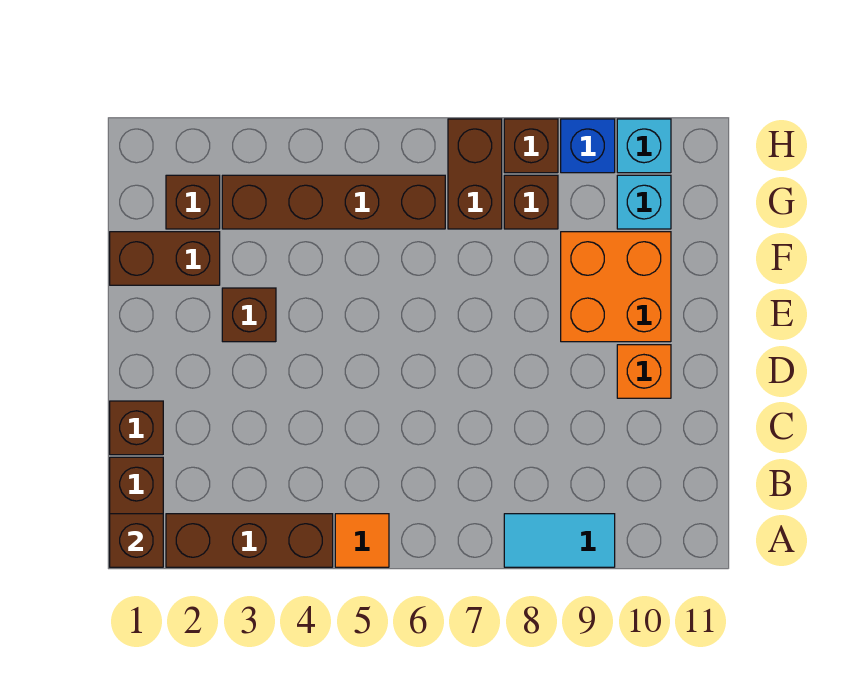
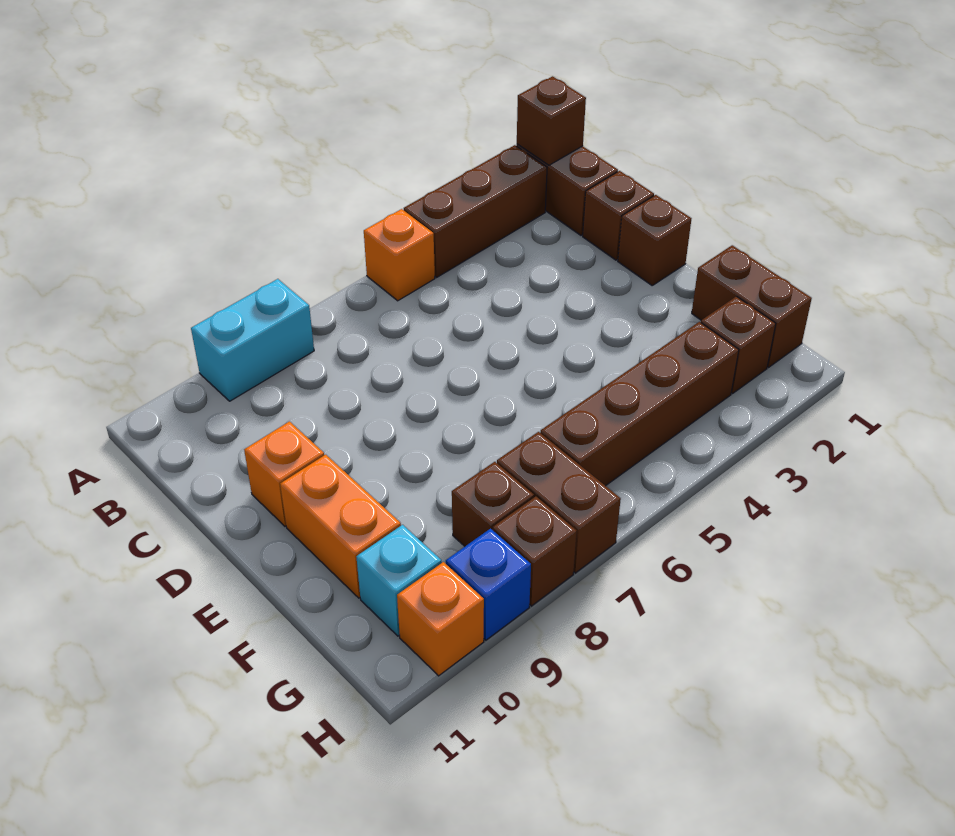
orange tile A5 level 1 -> orange brick A5 level 1
cyan tile A8:A9 level 1 -> cyan brick A8:A9 level 1
brown brick E3 level 1 -> brown brick D1 level 1
orange brick E9:F10 level 1 -> orange brick E10:F10 level 1
brown brick F1:F2 level 1 -> brown brick F1:G1 level 1
cyan brick H10 level 1 -> orange brick H10 level 1

